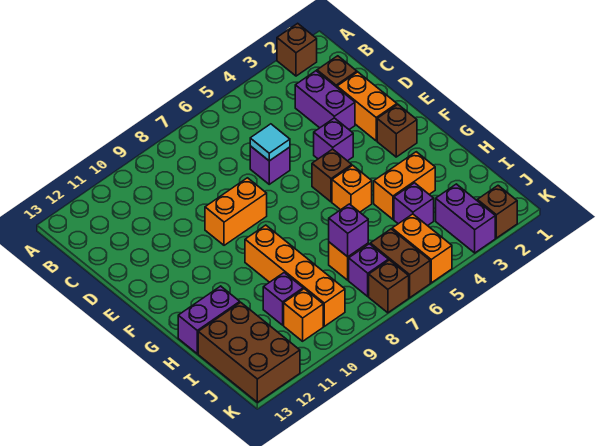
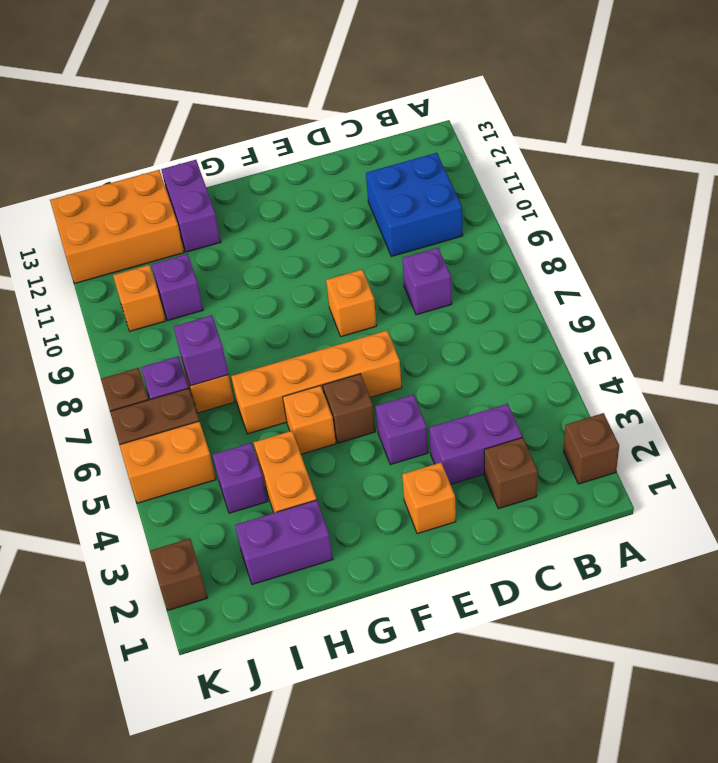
none -> blue brick B10:C11 level 1
orange brick D2:E2 level 1 -> orange brick E2 level 1
purple brick D6 level 1 -> purple brick C8 level 1
cyan tile D6 level 2 -> none
orange brick E8:E9 level 1 -> orange brick E8 level 1
brown brick F2 level 1 -> none
orange brick G9:J9 level 1 -> orange brick E6:H6 level 1
brown brick I12:K13 level 1 -> orange brick I12:K13 level 1
purple brick J3:K3 level 1 -> purple brick H2:I2 level 1

